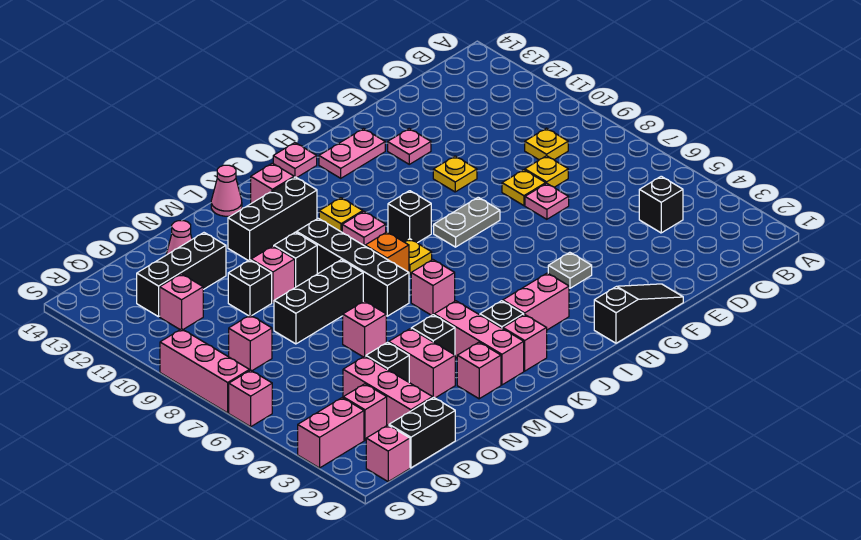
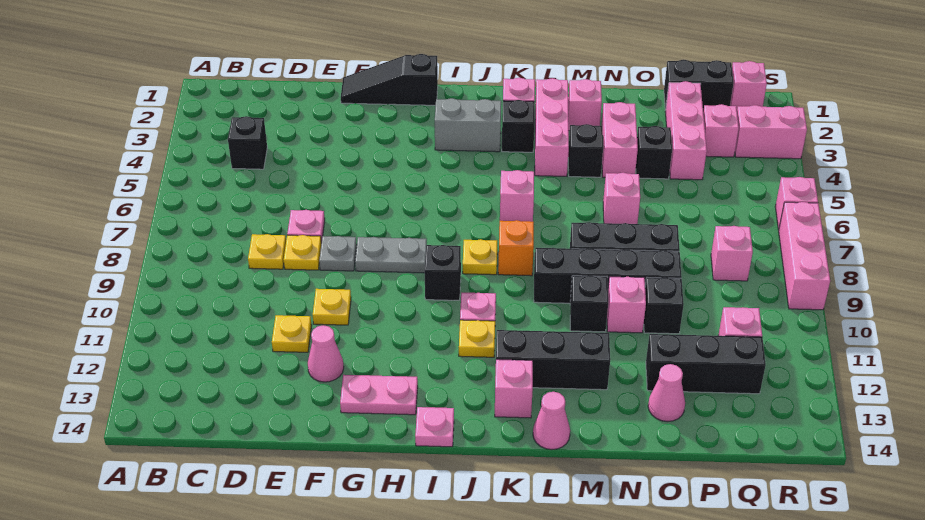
yellow plate C9 level 1 -> yellow plate E11 level 1
pink plate F12 level 1 -> pink cone F12 level 1
grey plate G4 level 1 -> grey plate F8 level 1
pink brick I3:J3 level 1 -> grey brick I3:J3 level 1
black brick L7:L10 level 1 -> black brick L9:O9 level 1

